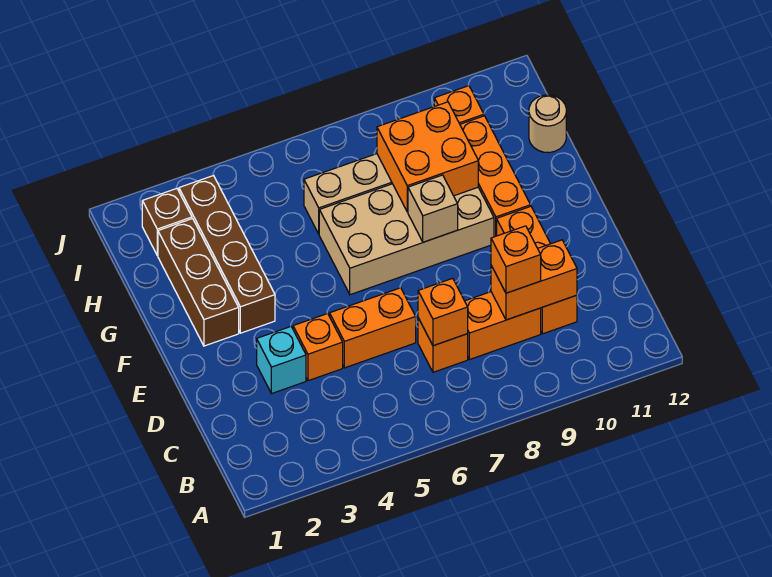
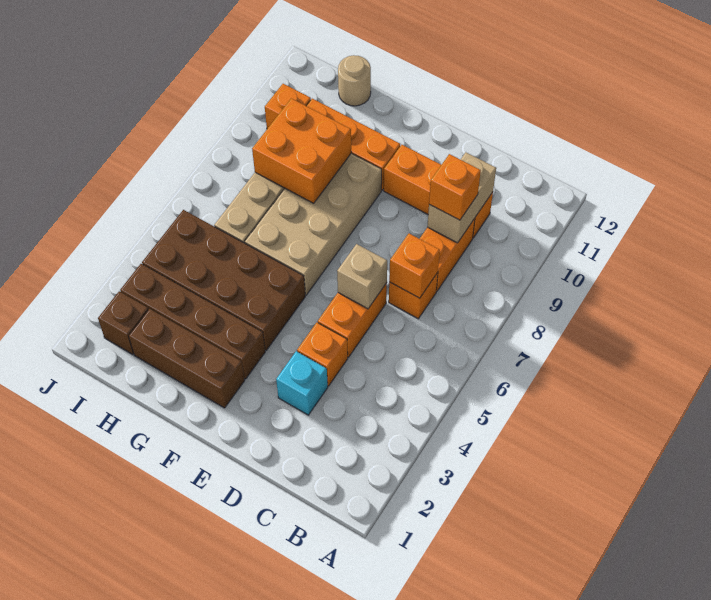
orange brick C9:C10 level 2 -> tan brick C9:C10 level 2
none -> brown brick F4:I5 level 1
tan brick F8 level 2 -> tan brick D6 level 2

